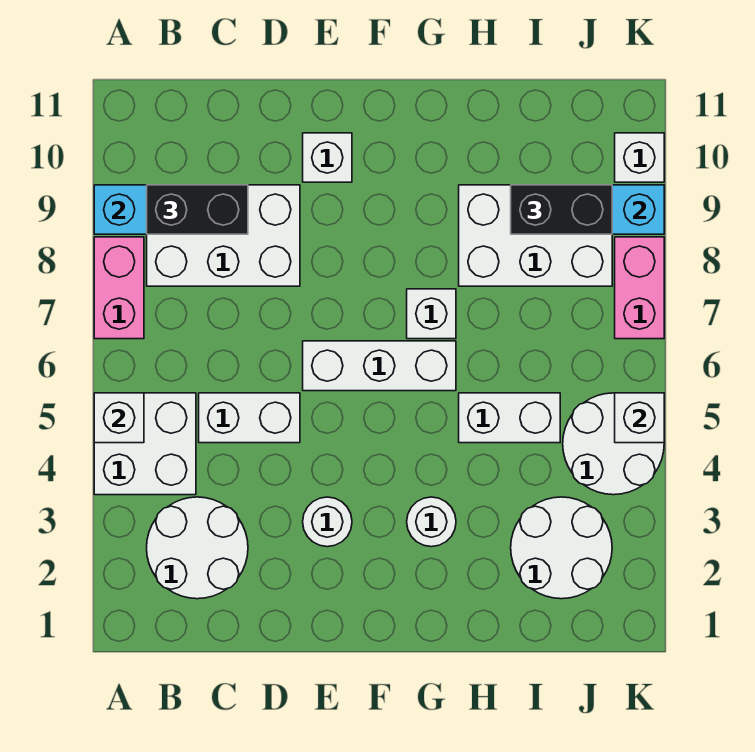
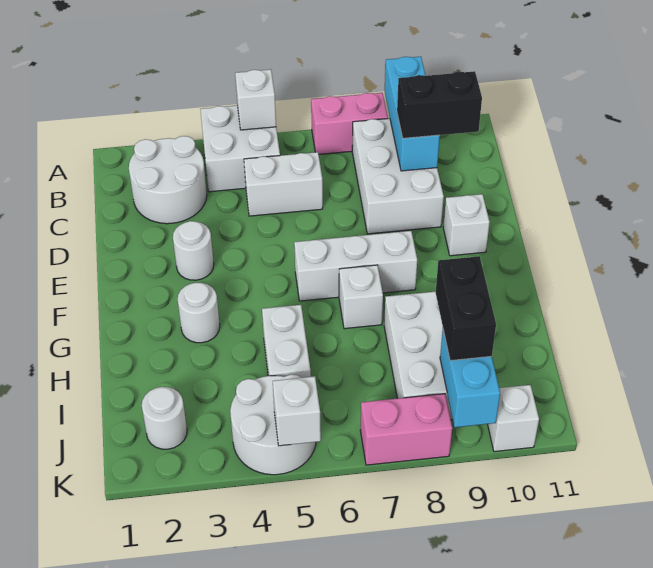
black brick B9:C9 level 3 -> black brick C9:C10 level 3
white brick C5:D5 level 1 -> white brick C5:C6 level 1
white brick E6:G6 level 1 -> white brick F6:F8 level 1
white round brick I2:J3 level 1 -> white round brick J2 level 1

